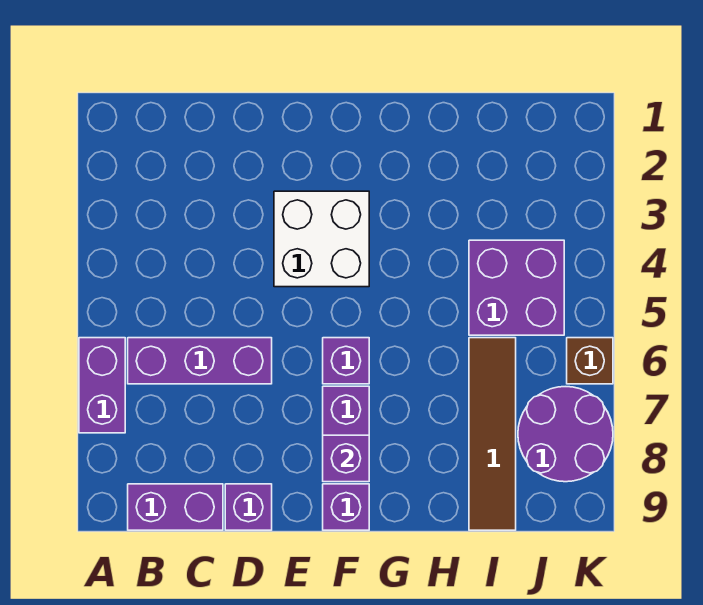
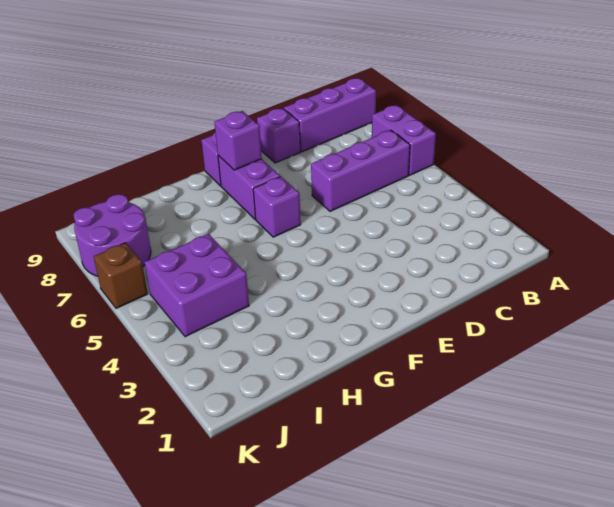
purple brick B9:C9 level 1 -> purple brick A9:C9 level 1
white brick E3:F4 level 1 -> none
brown tile I6:I9 level 1 -> none

